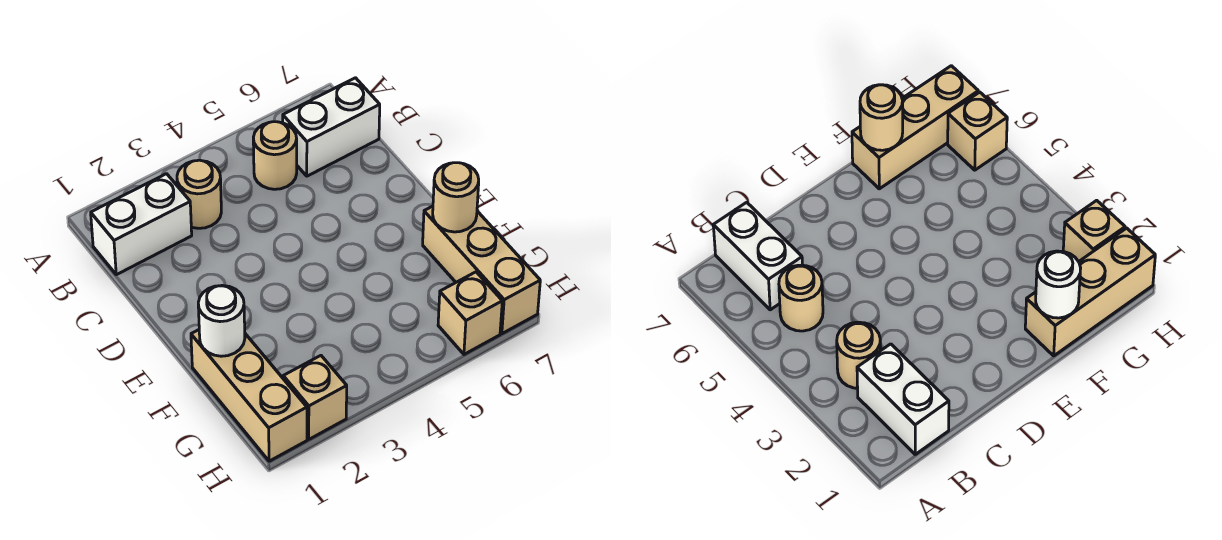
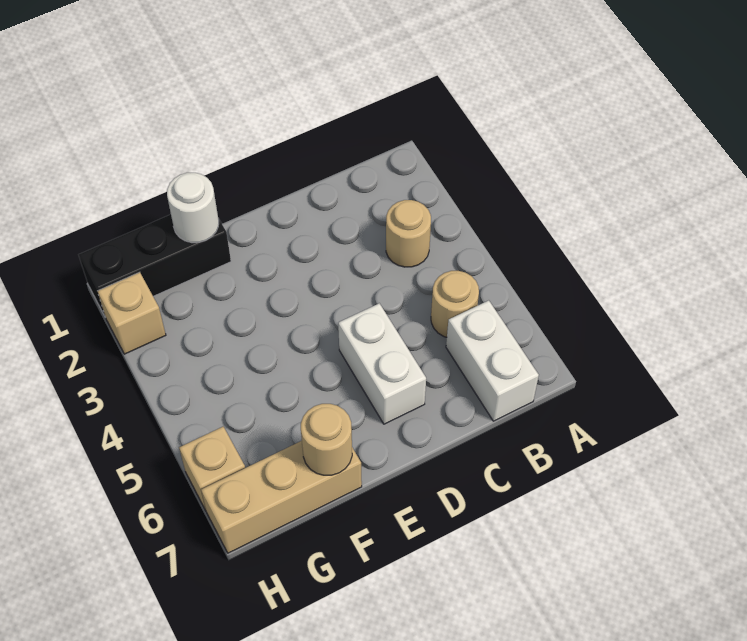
white brick B1:B2 level 1 -> white brick D5:D6 level 1
tan brick F1:H1 level 1 -> black brick F1:H1 level 1

